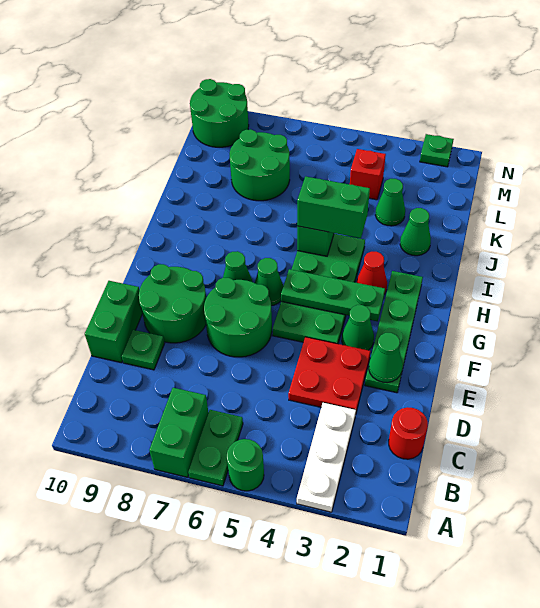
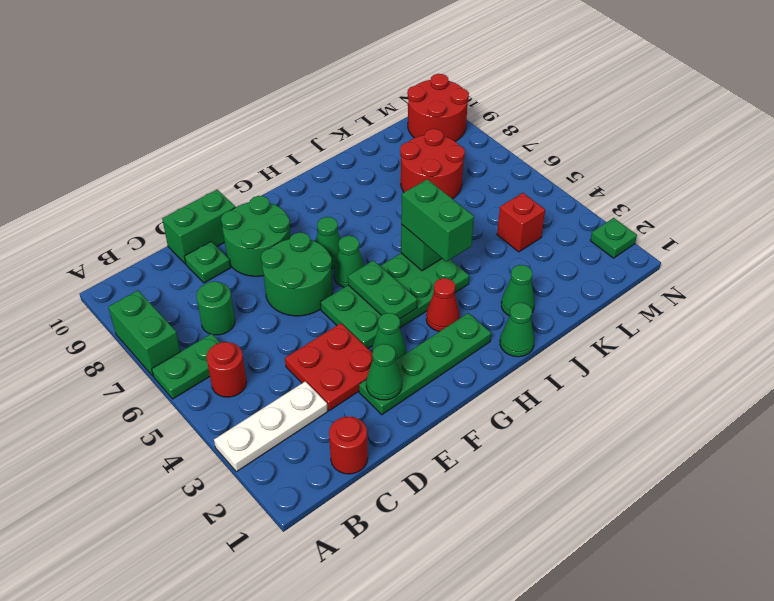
green round brick A5 level 1 -> green round brick C7 level 1
green brick A7:B7 level 1 -> green brick A7:A8 level 1
none -> red round brick B5 level 1
green plate G3:G5 level 2 -> green plate G4:G5 level 2
green cone K3 level 1 -> green cone I1 level 1
green round brick K7:L8 level 1 -> red round brick K7:L8 level 1
green round brick M9:N10 level 1 -> red round brick M9:N10 level 1

